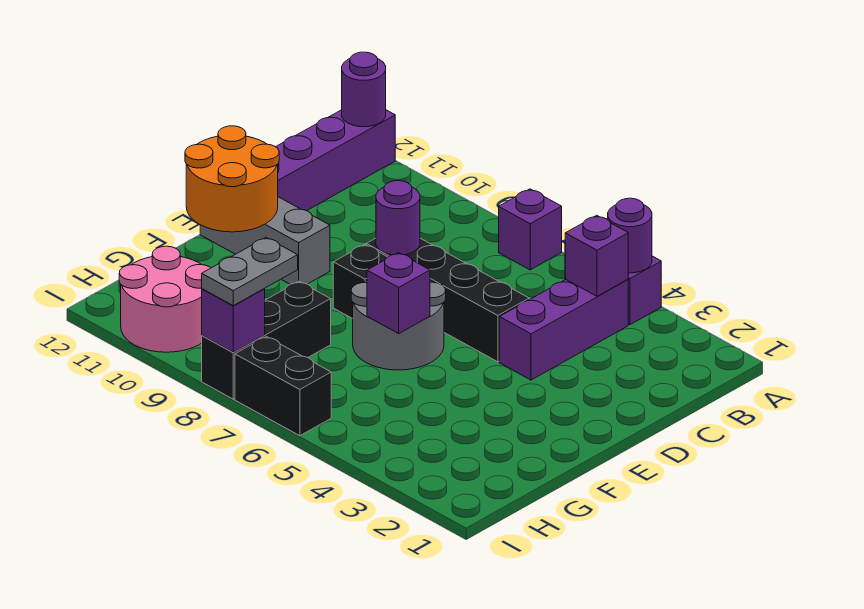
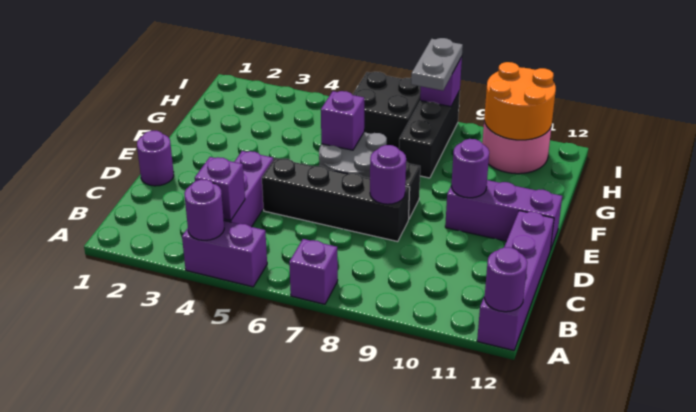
none -> purple round brick D1 level 1
grey brick E10:E12 level 1 -> purple brick E10:E12 level 1
none -> purple round brick E10 level 2
orange round brick E11:F12 level 2 -> orange round brick H10:I11 level 2
black brick I6:I7 level 1 -> black brick H6:I7 level 1

